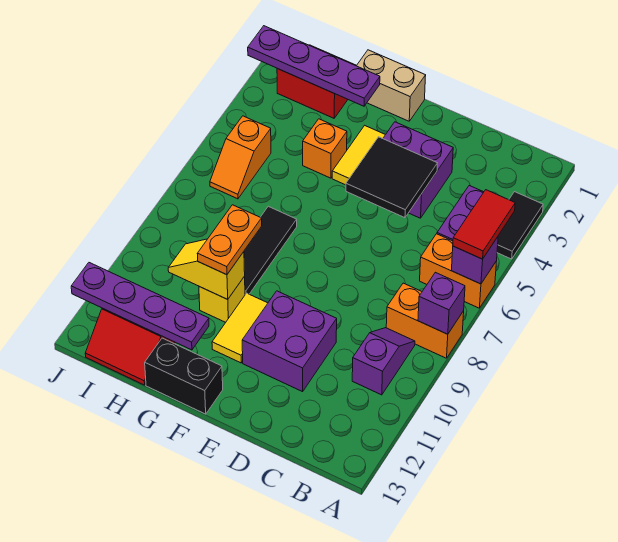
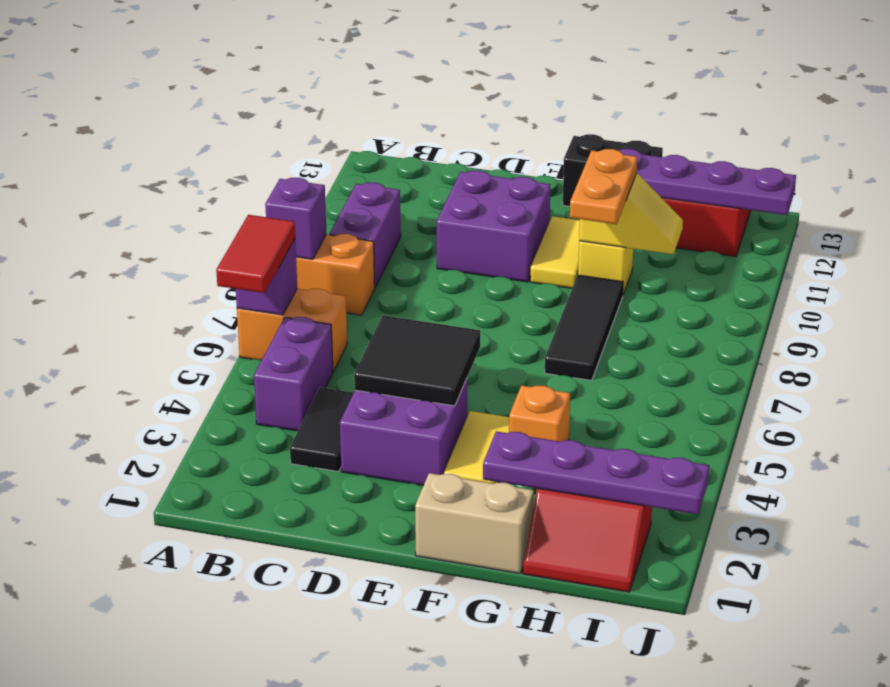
black tile A3:A4 level 1 -> black tile C3:C4 level 1
purple slope B9:B10 level 1 top 10 -> purple brick B9:B10 level 1
orange slope I5:I6 level 1 top 5 -> none

